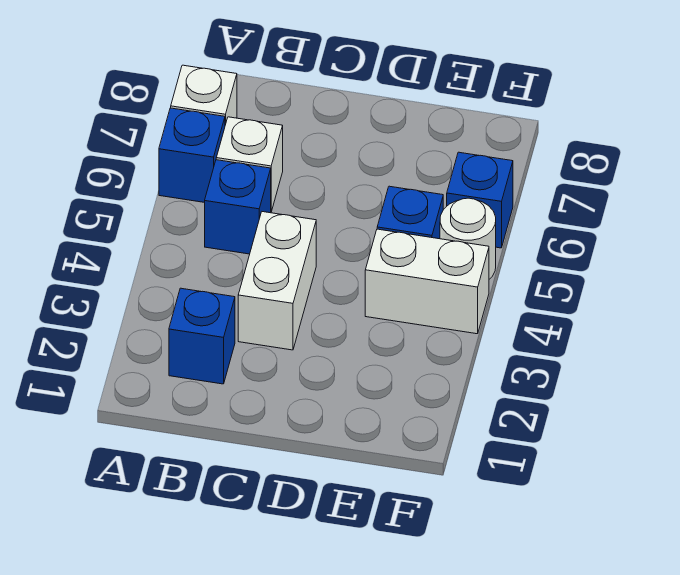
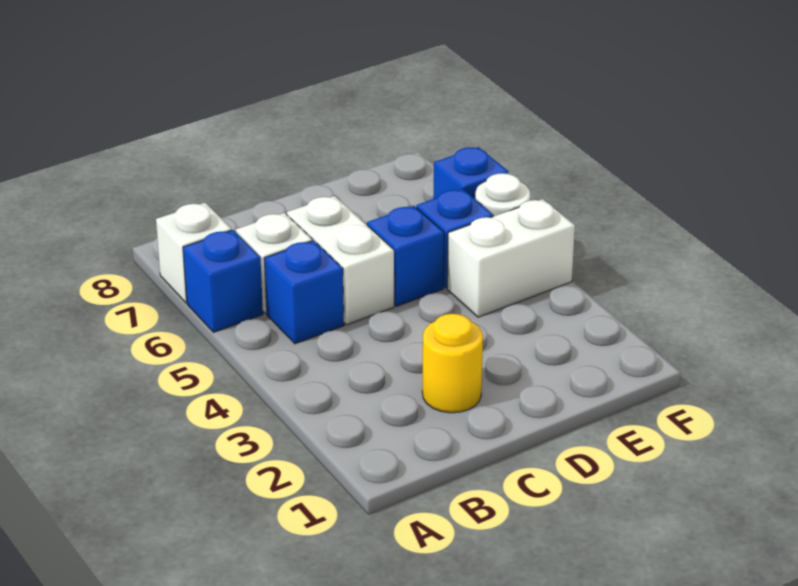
blue brick B2 level 1 -> blue brick D5 level 1
none -> yellow round brick C2 level 1
white brick C3:C4 level 1 -> white brick C5:C6 level 1

